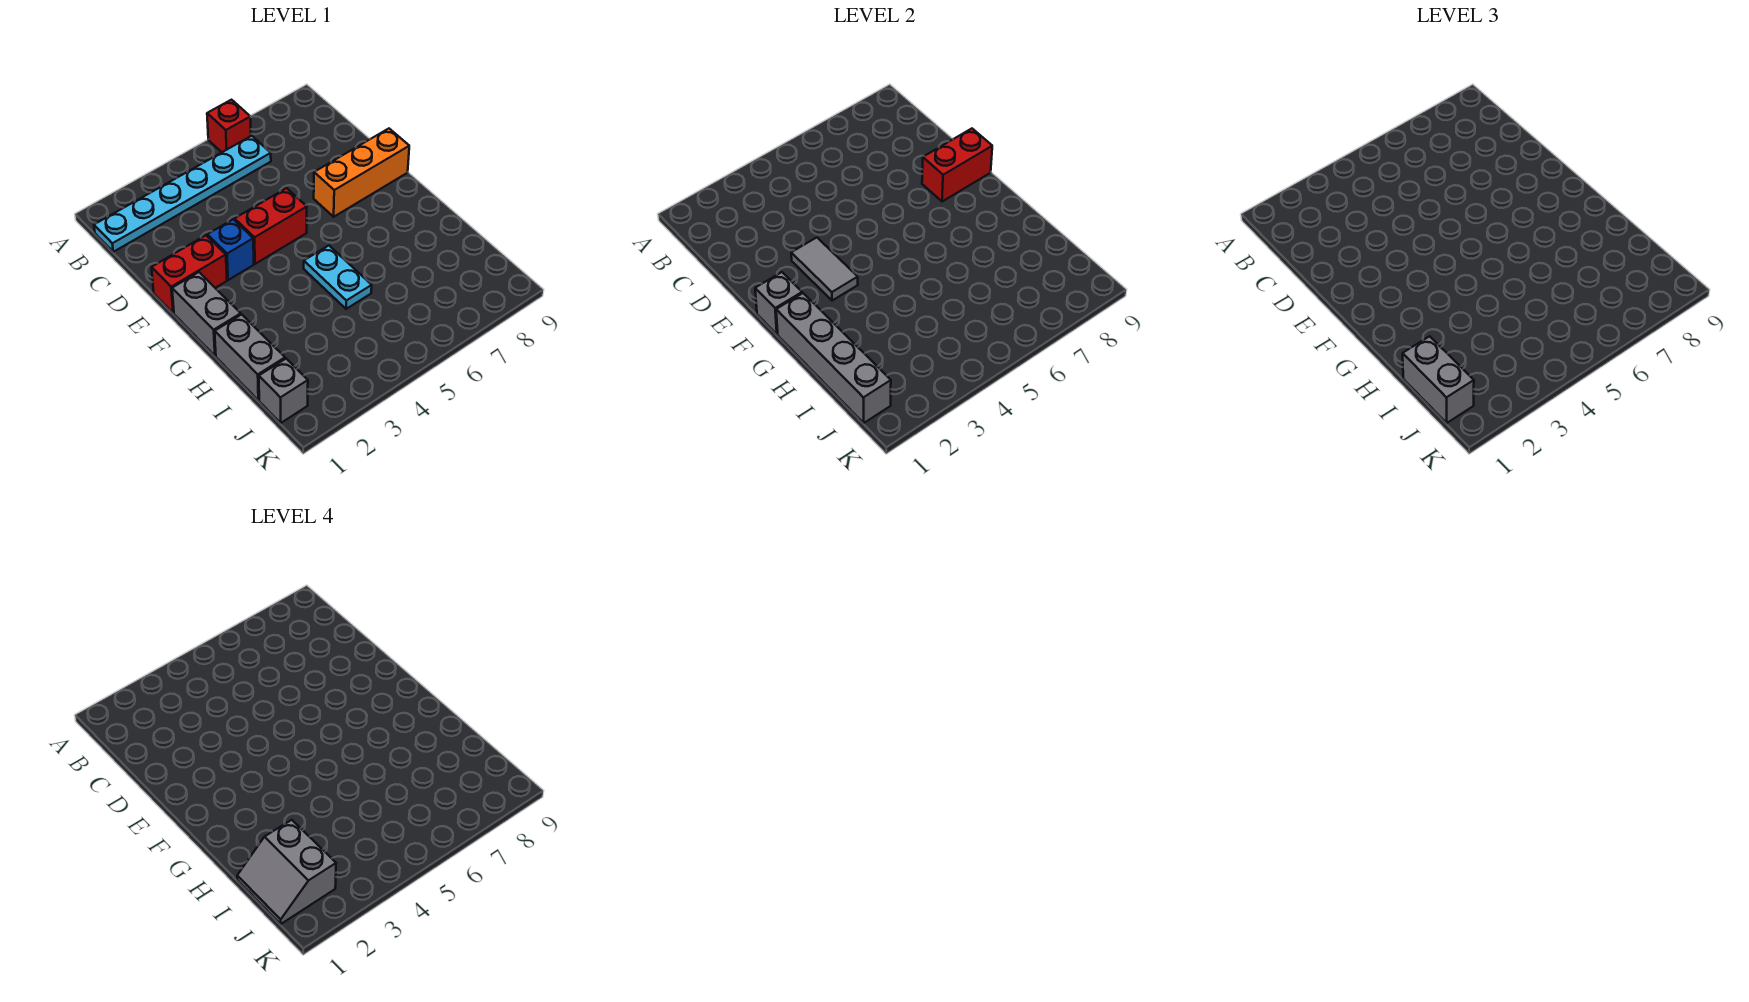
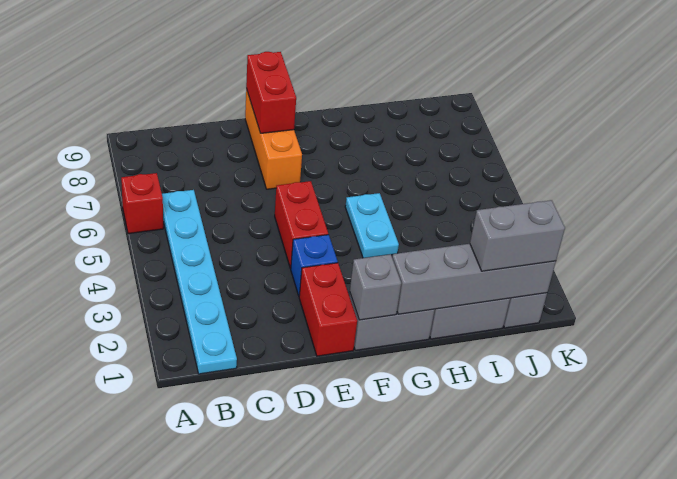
grey tile E3:F3 level 2 -> none
cyan plate G5:H5 level 1 -> cyan plate G4:G5 level 1
grey slope I1:J2 level 4 top 2 -> none

